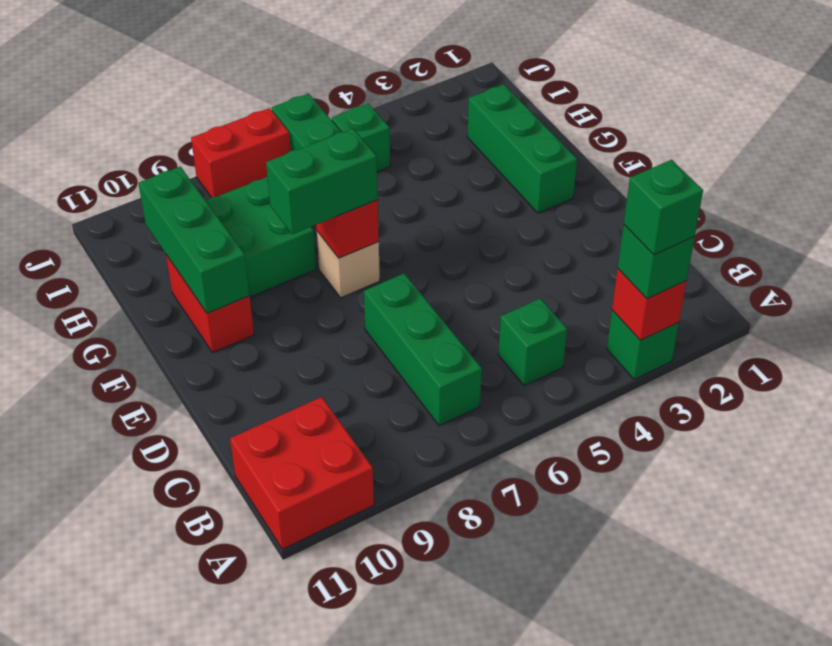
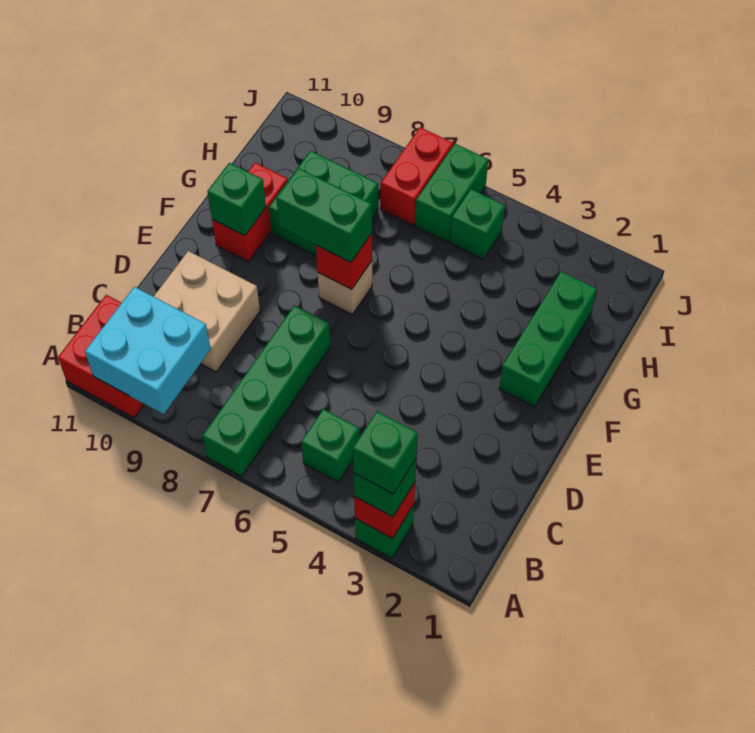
none -> cyan brick A9:B10 level 2
green brick B7:D7 level 1 -> green brick A7:D7 level 1
none -> tan brick C9:D10 level 1
green brick F10:H10 level 2 -> green brick F10 level 2
red brick J7:J8 level 1 -> red brick I7:J7 level 1

